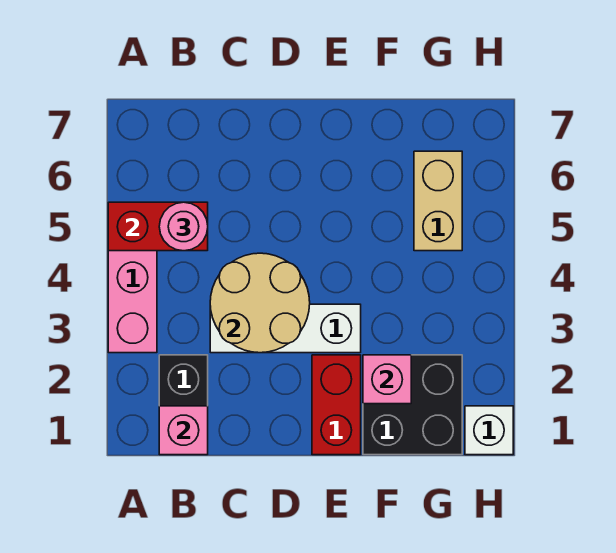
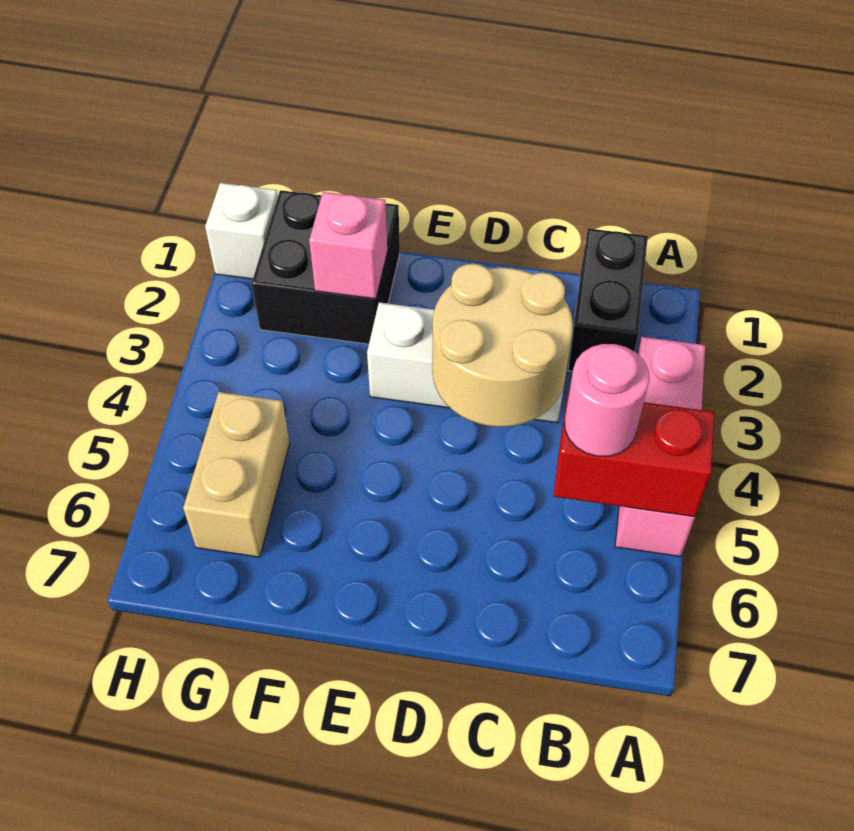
pink brick B1 level 2 -> none
red brick E1:E2 level 1 -> none

